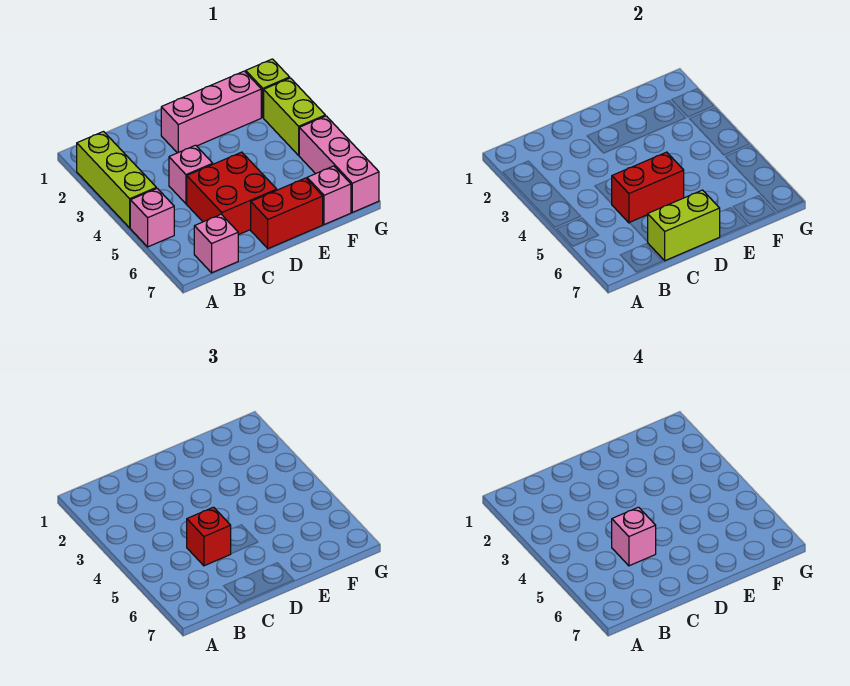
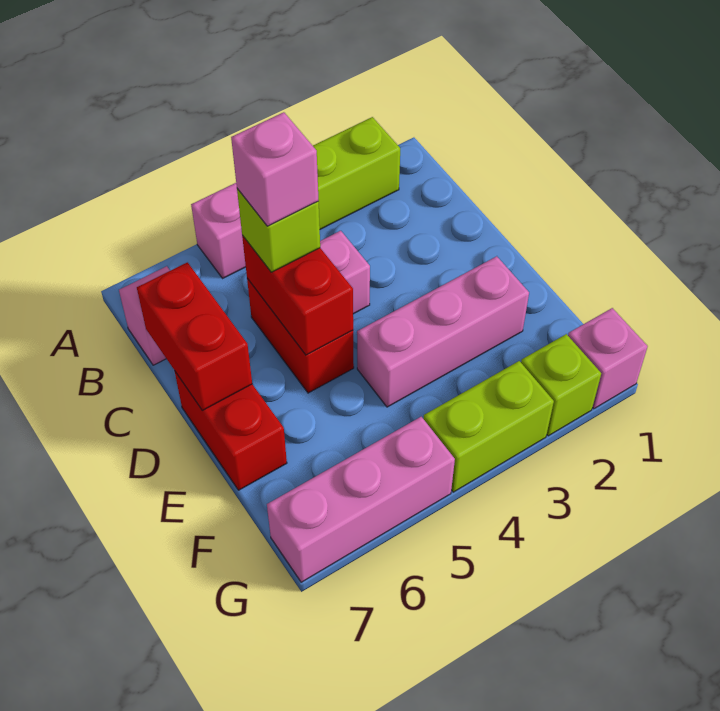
red brick C5:D6 level 1 -> red brick C5:D5 level 1
red brick C5 level 3 -> lime brick C5 level 3
lime brick C7:D7 level 2 -> red brick C7:D7 level 2
pink brick D2:F2 level 1 -> pink brick E2:E4 level 1
pink brick F7 level 1 -> pink brick G1 level 1

